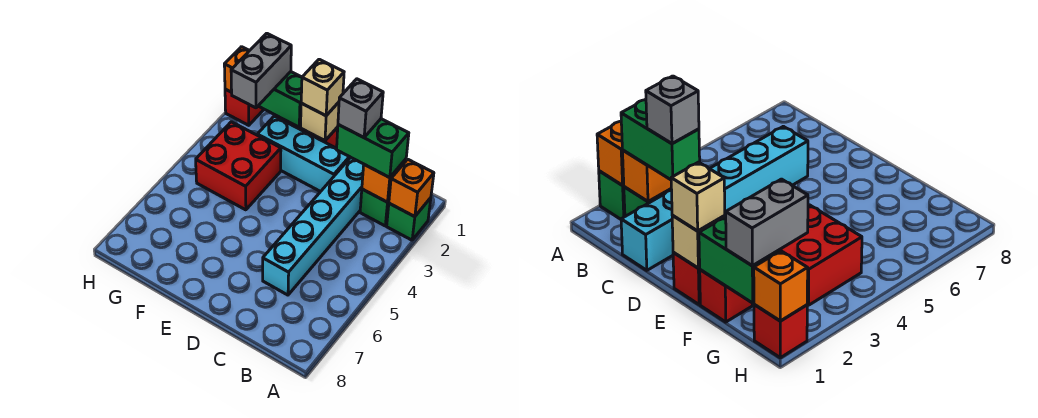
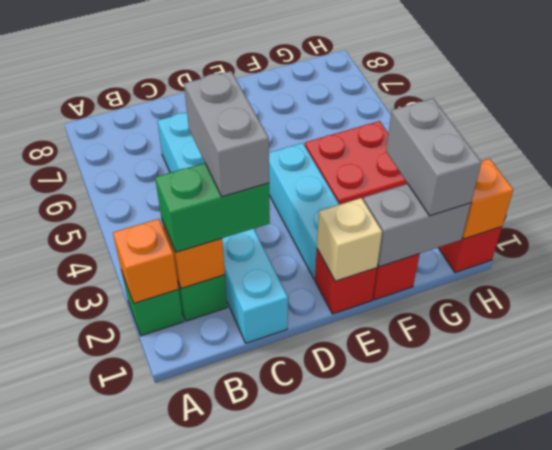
grey brick C2 level 4 -> grey brick C2:C3 level 4
cyan brick D2:F2 level 1 -> cyan brick E2:E4 level 1
tan brick E1 level 3 -> none
green brick F1:G1 level 2 -> grey brick F1:G1 level 2

